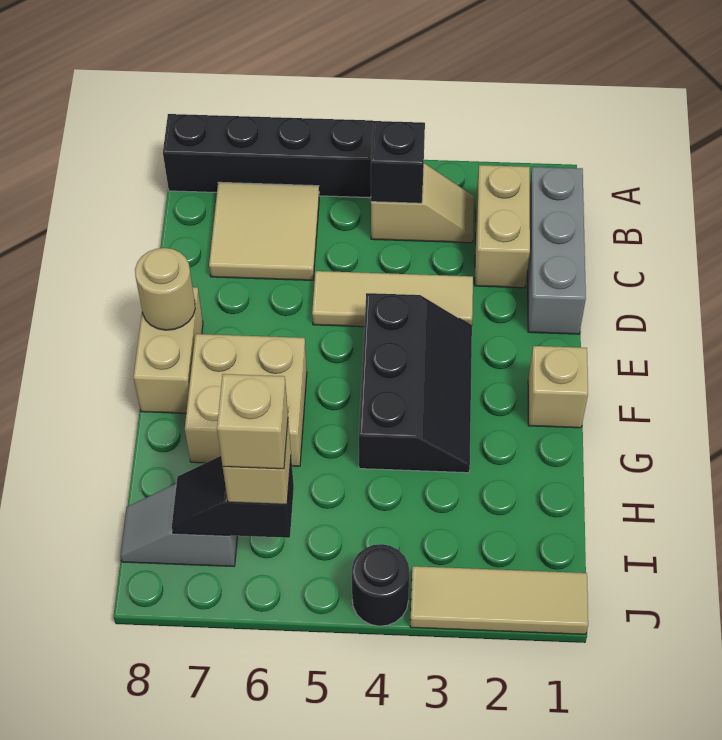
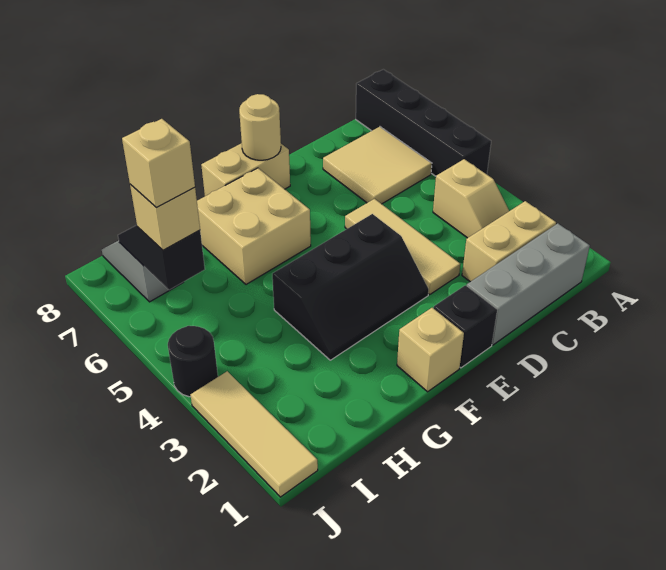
black brick B4 level 2 -> black brick E1 level 1

